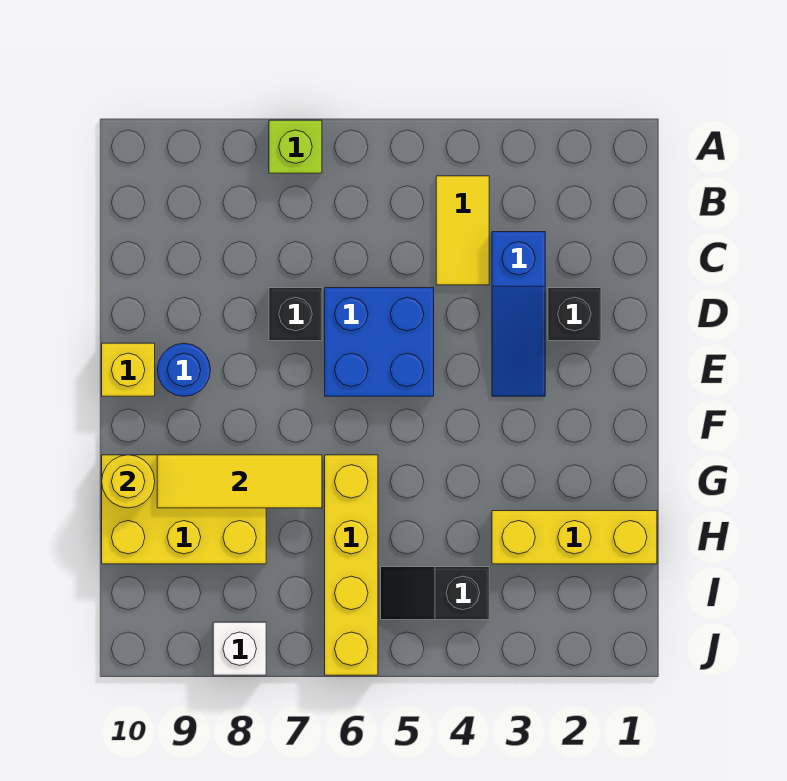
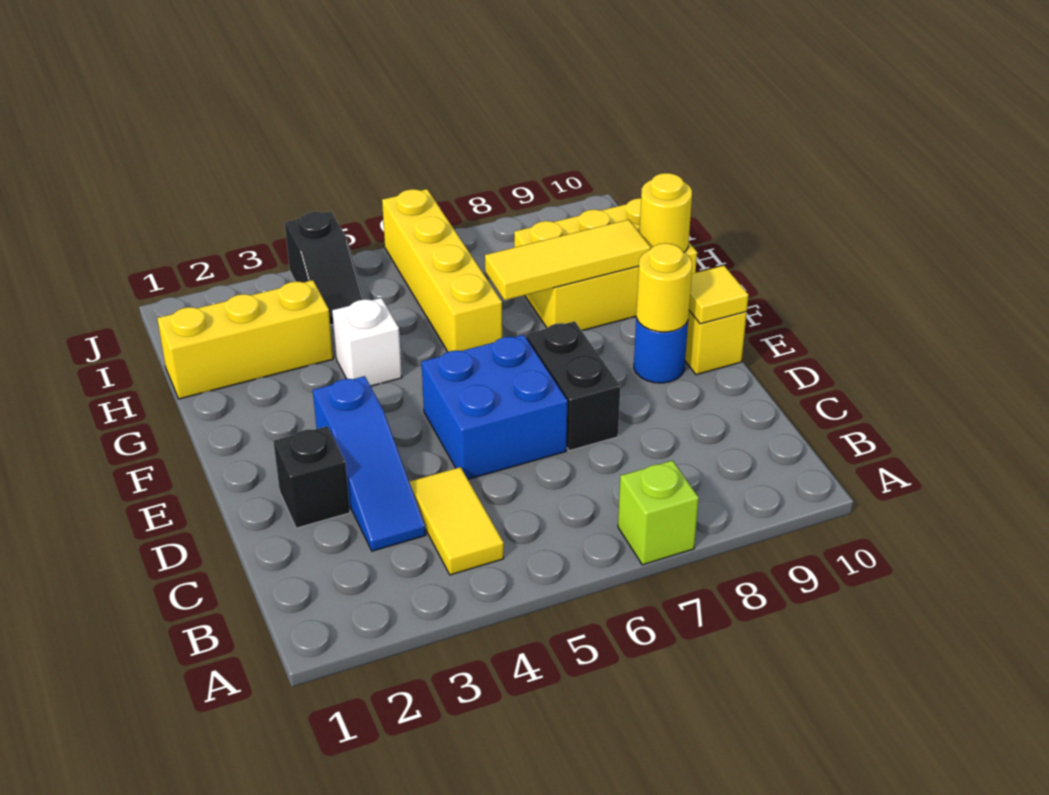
blue slope C3:E3 level 1 top C -> blue slope C3:E3 level 1 top E
black brick D7 level 1 -> black brick D7:E7 level 1
none -> yellow round brick E9 level 2
none -> yellow tile E10 level 2
black slope I4:I5 level 1 top 4 -> black slope I4:J4 level 1 top J
white brick J8 level 1 -> white brick G4 level 1

